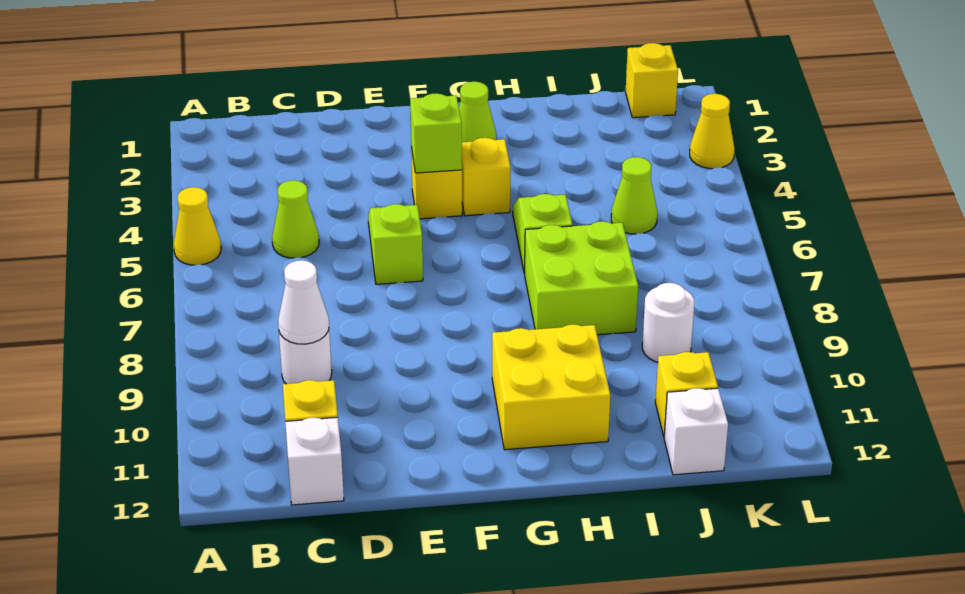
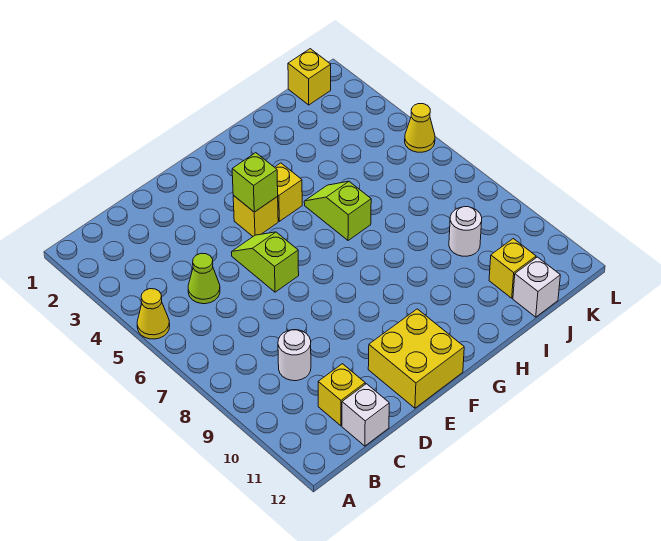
white cone C9 level 2 -> none
lime cone G2 level 1 -> none
yellow brick G10:H11 level 1 -> yellow brick E11:F12 level 1
lime brick H7:I8 level 1 -> none
lime cone J5 level 1 -> none
yellow cone L3 level 1 -> yellow cone L5 level 1

